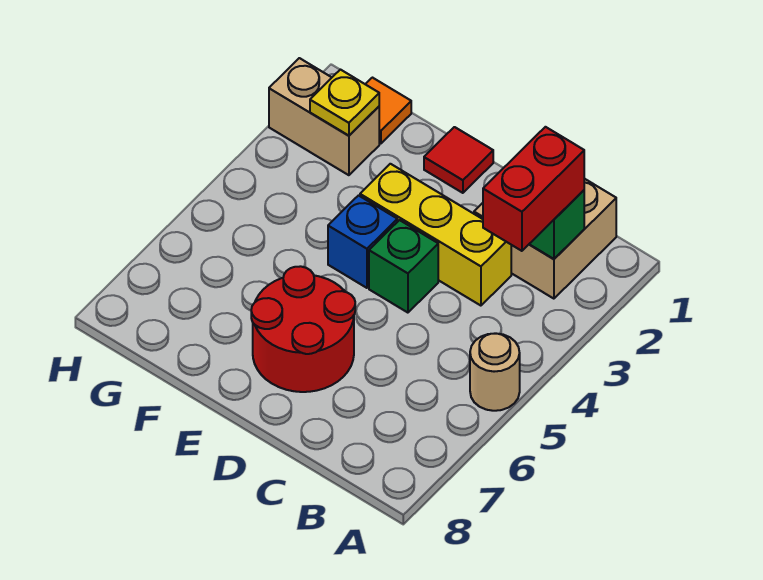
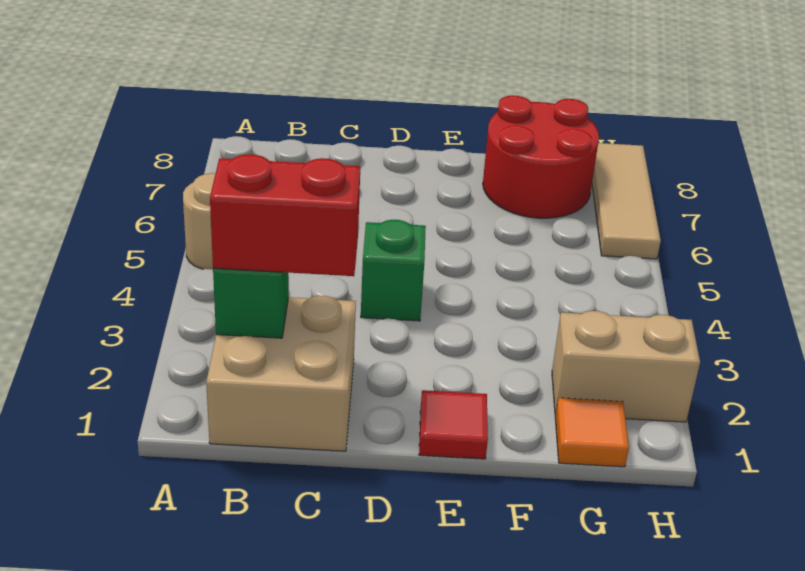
red brick B2:B3 level 3 -> red brick B2:C2 level 3
yellow brick C3:E3 level 1 -> none
red round brick D6:E7 level 1 -> red round brick F7:G8 level 1
blue brick E4 level 1 -> none
yellow plate G2 level 2 -> none
none -> tan tile H6:H8 level 1

